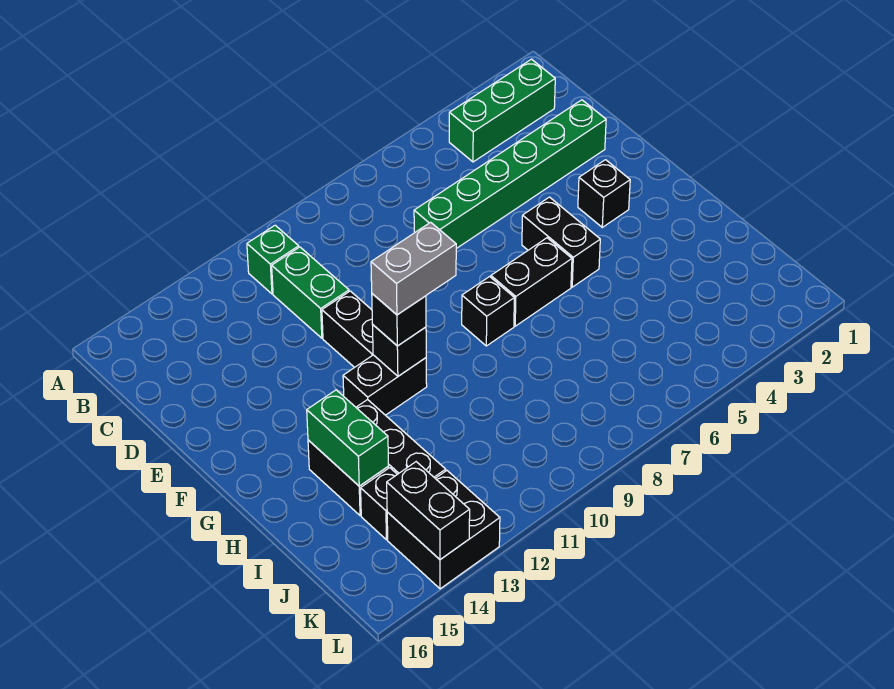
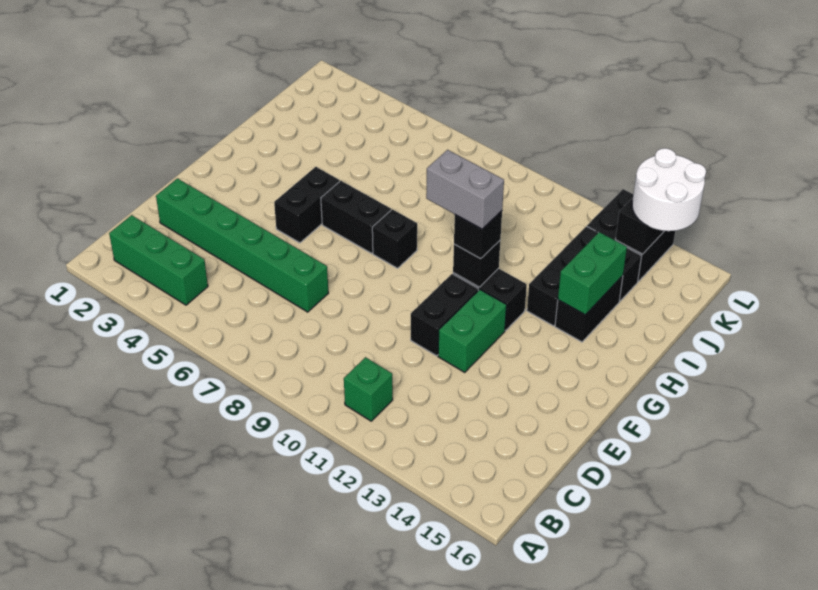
green brick C11:D11 level 1 -> green brick E12:F12 level 1
black brick F3 level 1 -> none
none -> white round brick K14:L15 level 3

